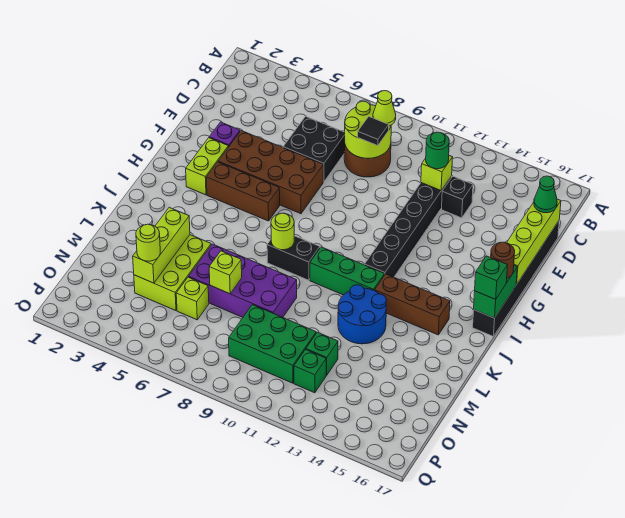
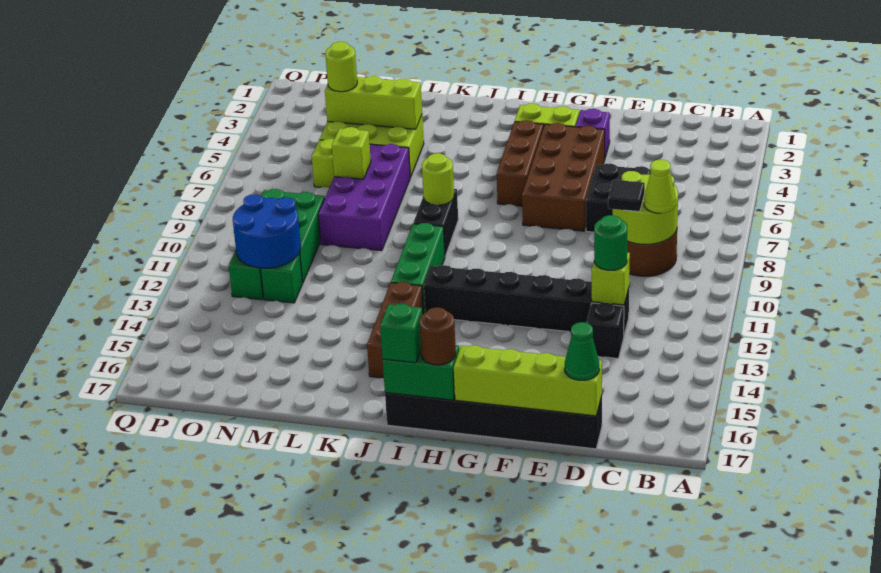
blue round brick K12:L13 level 1 -> blue round brick N11:O12 level 2

